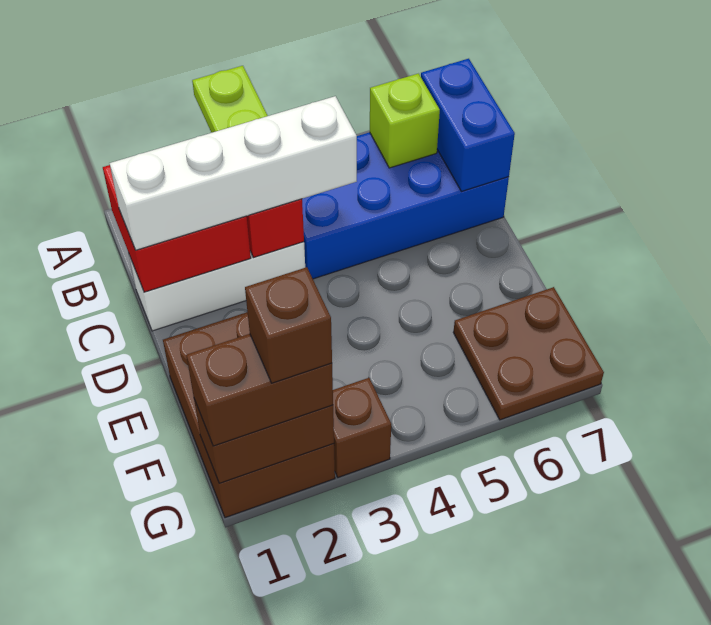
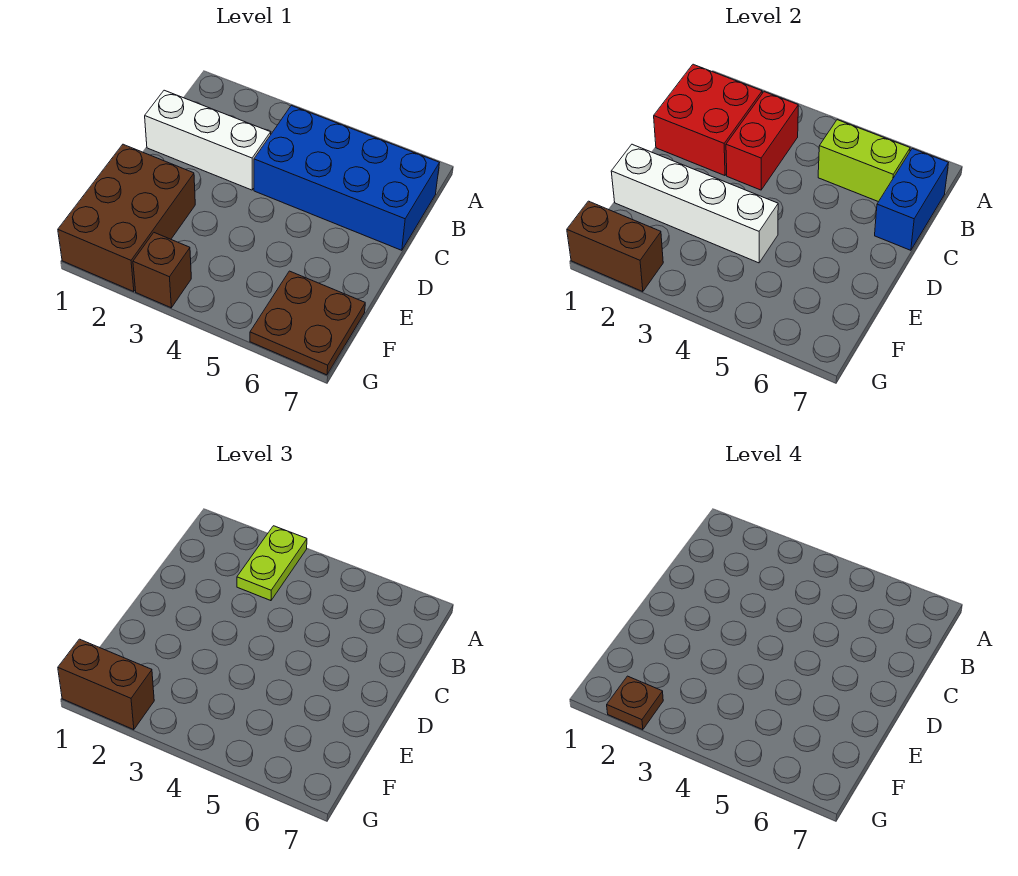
lime brick B6 level 2 -> lime brick B5:B6 level 2
white brick C1:C4 level 3 -> white brick E1:E4 level 2
brown brick G2 level 4 -> brown plate G2 level 4

